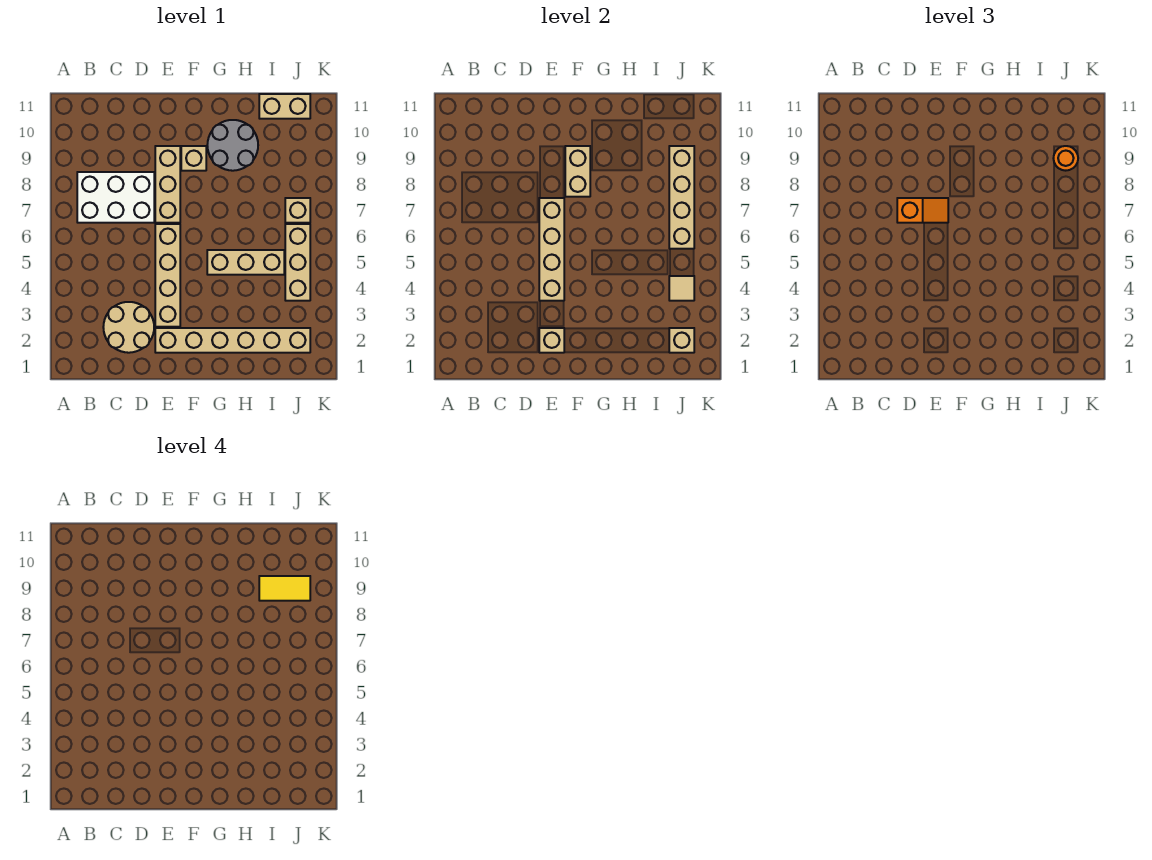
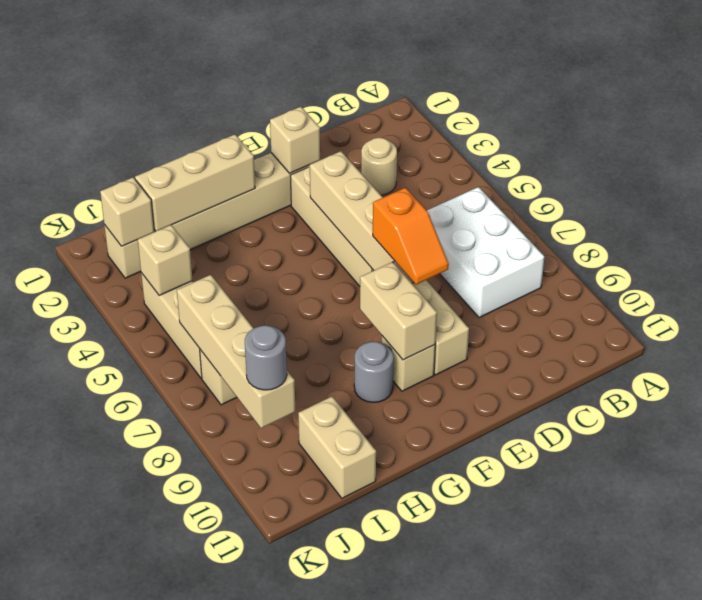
white brick B7:D8 level 1 -> white brick B6:C8 level 1
tan round brick C2:D3 level 1 -> tan round brick C3 level 1
orange slope D7:E7 level 3 top D -> orange slope E7:E8 level 3 top 7
tan brick G5:I5 level 1 -> tan brick G2:I2 level 2
grey round brick G9:H10 level 1 -> grey round brick G9 level 1
yellow tile I9:J9 level 4 -> none
tan brick I11:J11 level 1 -> tan brick I10:I11 level 1
tan tile J4 level 2 -> tan brick J4 level 2
orange round brick J9 level 3 -> grey round brick J9 level 3

